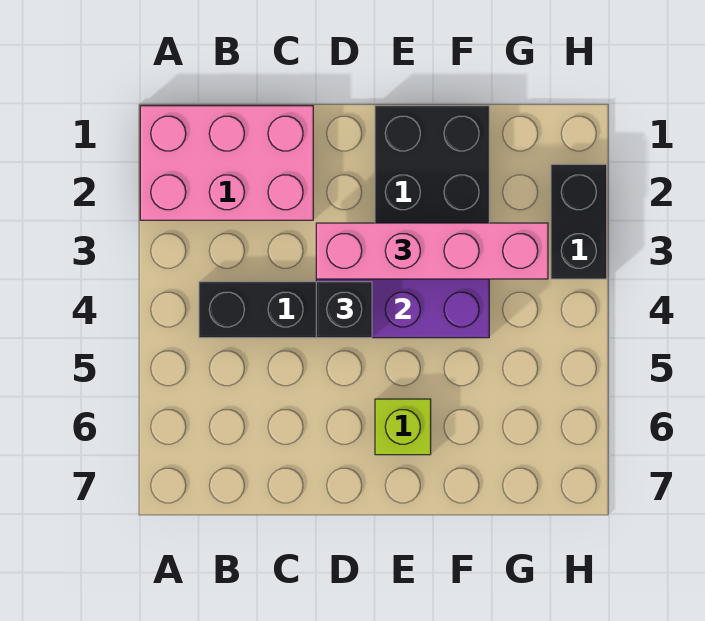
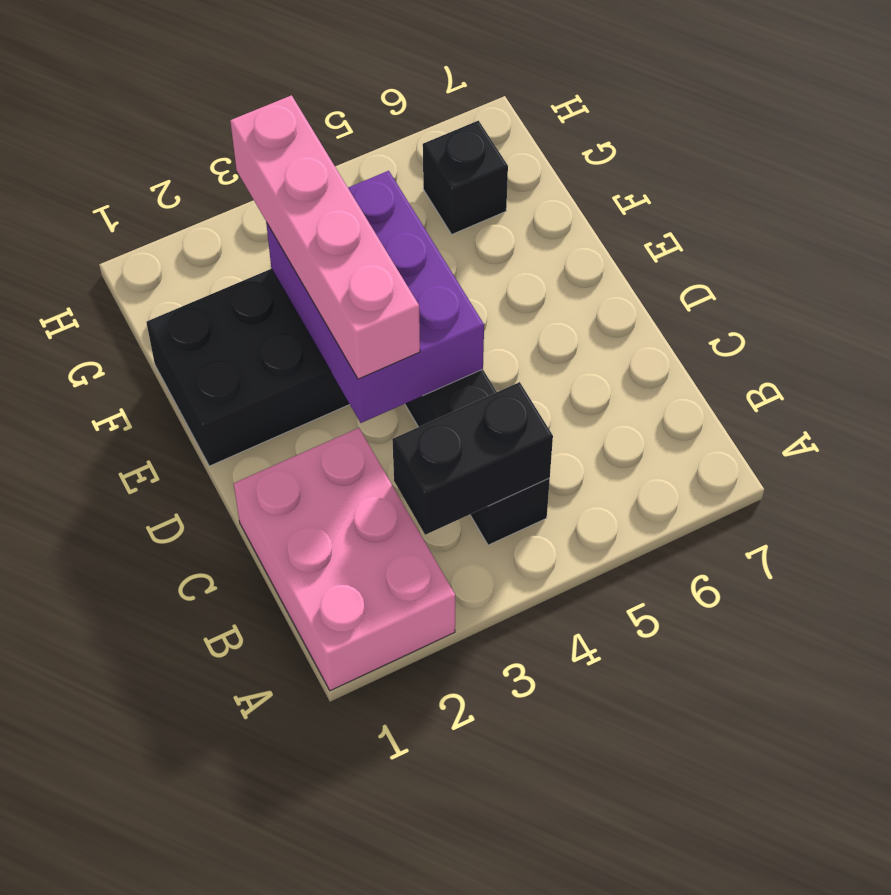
black brick D4 level 3 -> black brick G6 level 1
lime brick E6 level 1 -> none
black brick H2:H3 level 1 -> black brick B3:B4 level 2

